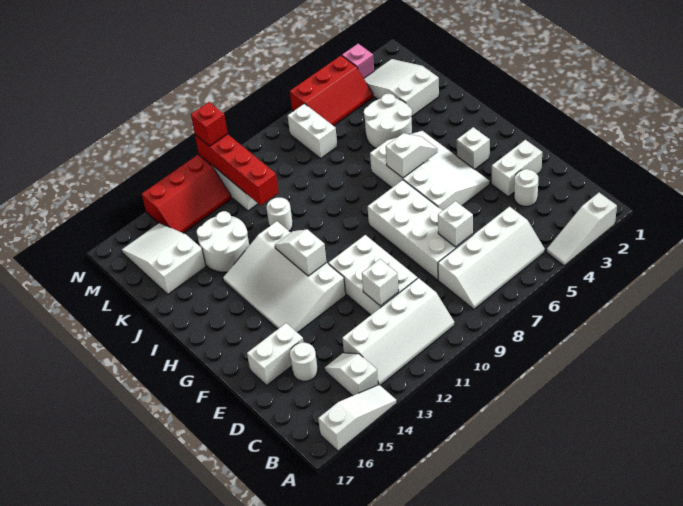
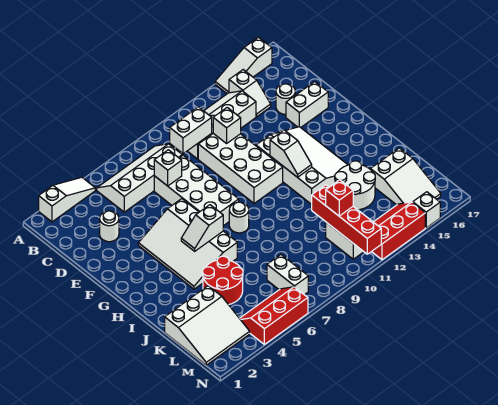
white brick D10:F11 level 1 -> white brick D10:G11 level 1
white brick E2:E3 level 1 -> white brick C9:C10 level 2
white brick G3 level 1 -> white brick N15 level 1
white round brick J4:K5 level 1 -> red round brick J4:K5 level 1
white round brick J11 level 1 -> white round brick H8 level 1
white slope K2:M3 level 1 top K -> white slope K1:M3 level 1 top K
pink brick N3 level 1 -> none
red brick N11 level 3 -> red brick L11 level 3

